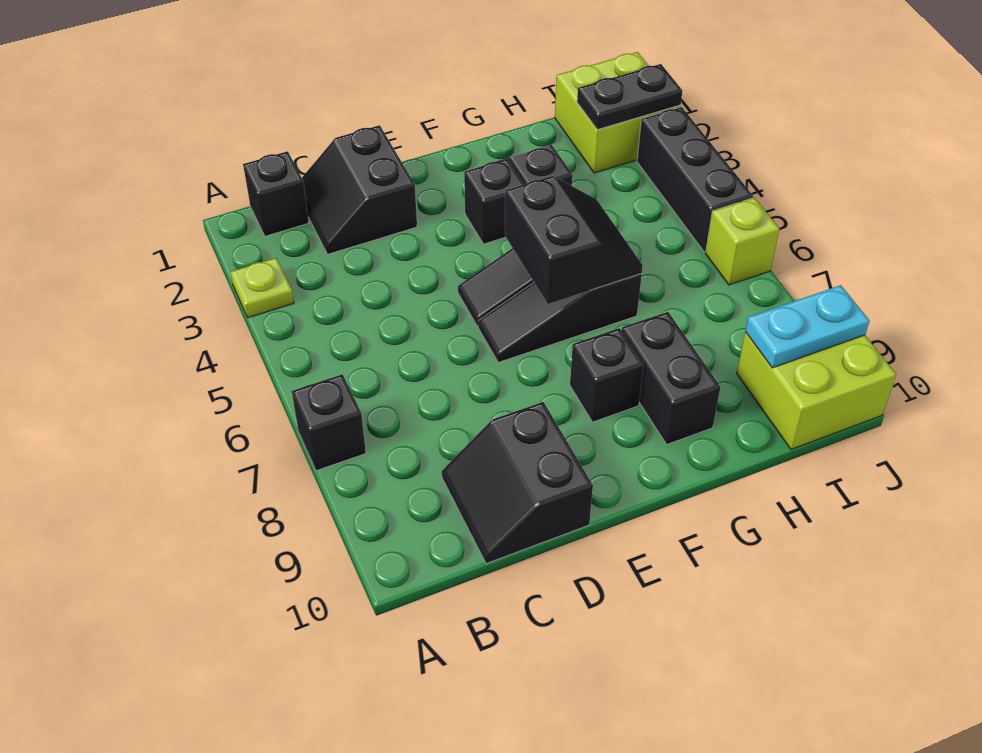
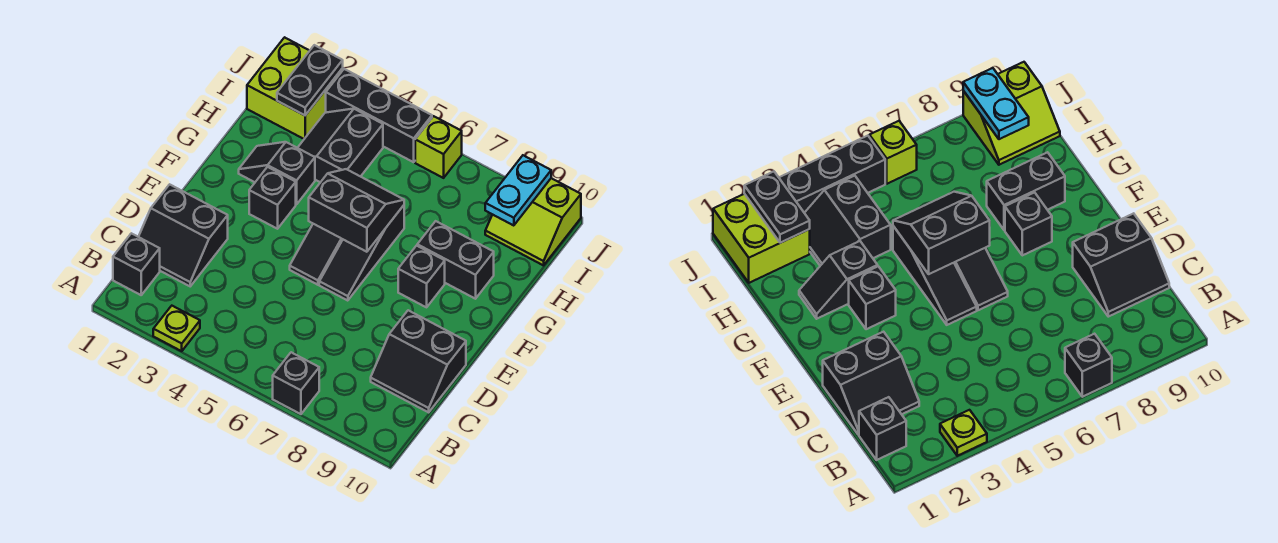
none -> black slope H3:I4 level 1 top 4
lime brick I9:J10 level 1 -> lime slope I9:J10 level 1 top J

